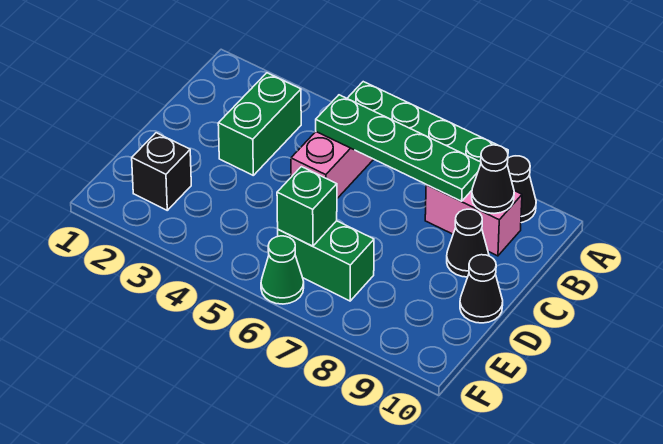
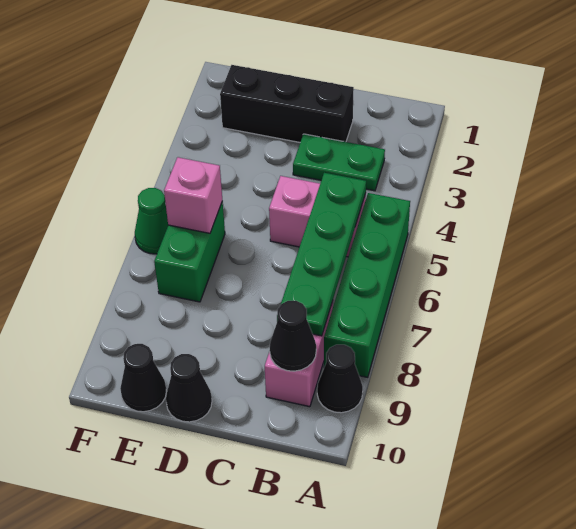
green brick B3:C3 level 1 -> green plate B3:C3 level 1
black cone C9 level 1 -> black cone E10 level 1
black brick E2 level 1 -> black brick C2:E2 level 1
green brick E6 level 2 -> pink brick E6 level 2

